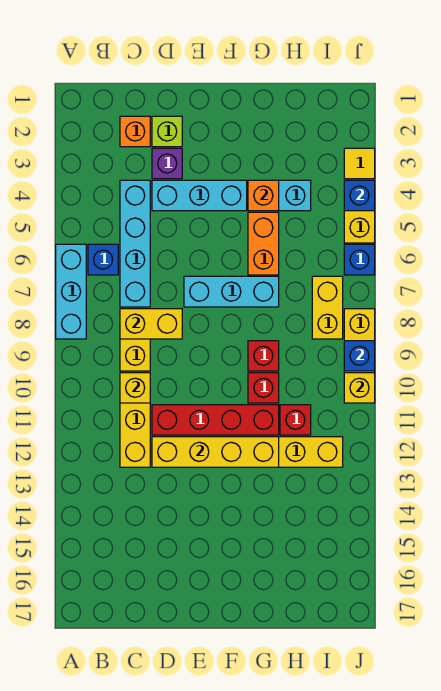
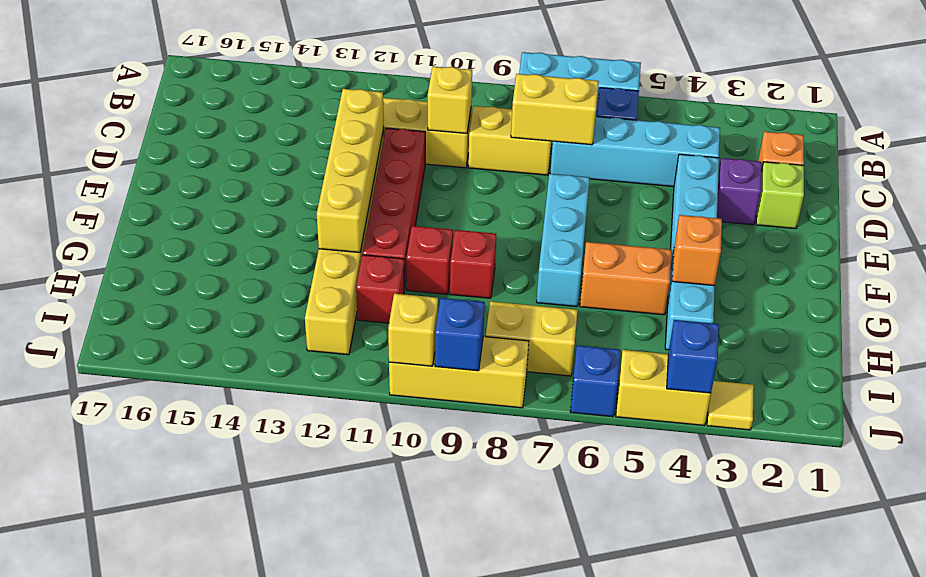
yellow brick C8:D8 level 2 -> yellow brick C7:C8 level 2

